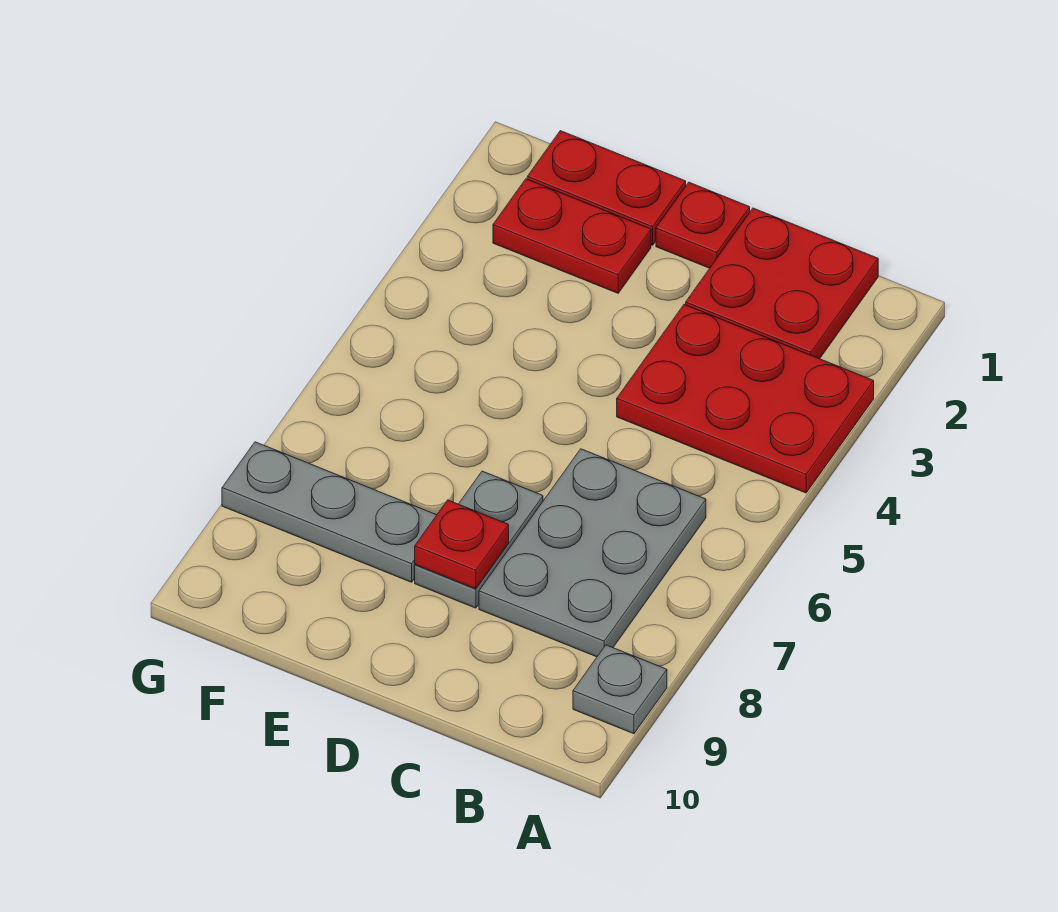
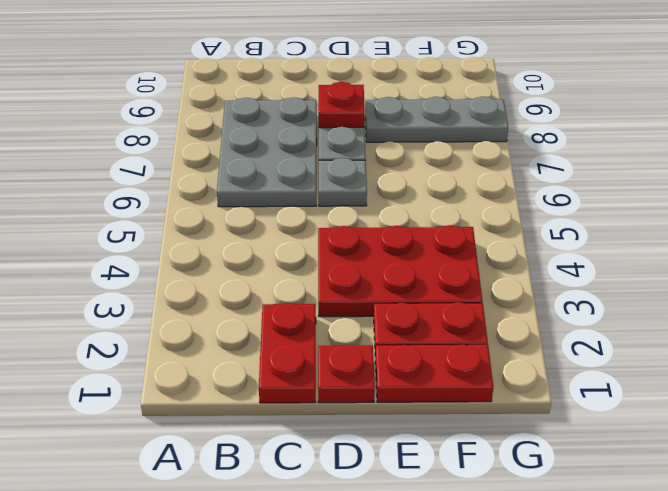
red plate A3:C4 level 1 -> red plate D3:F4 level 1
grey plate A9 level 1 -> grey plate D6 level 1
red plate B1:C2 level 1 -> red plate C1:C2 level 1

